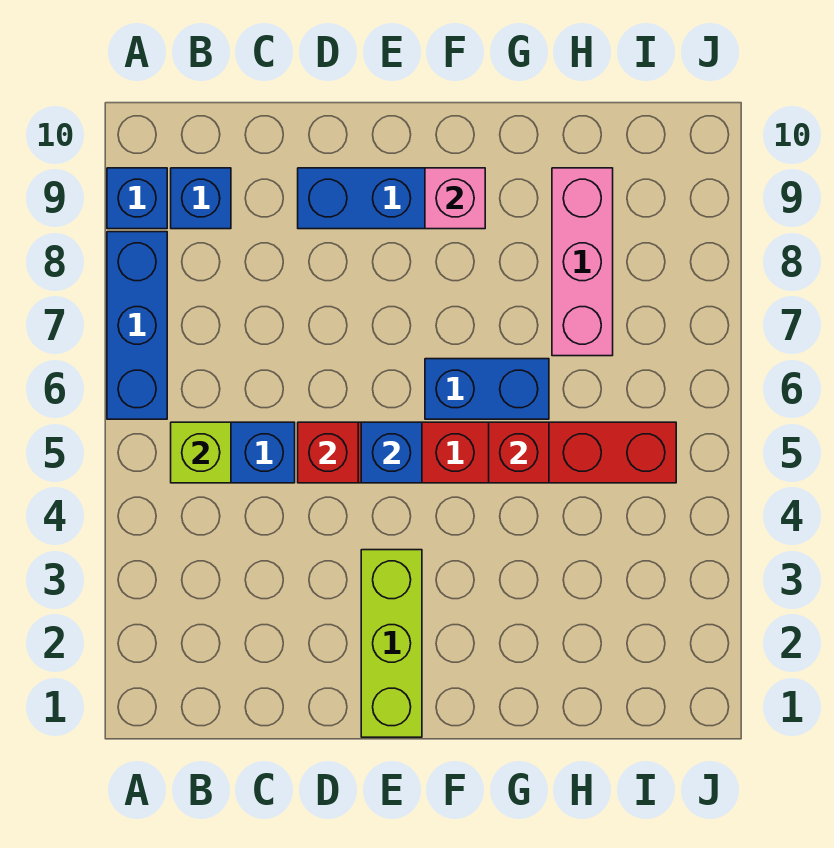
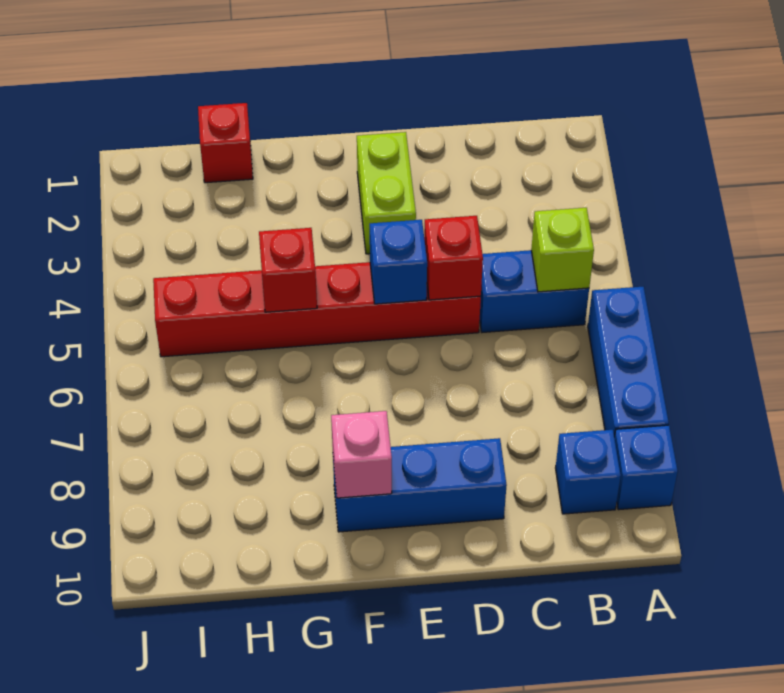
lime brick E1:E3 level 1 -> lime brick E2:E3 level 1
blue brick F6:G6 level 1 -> none
none -> red brick H1 level 1
pink brick H7:H9 level 1 -> none

